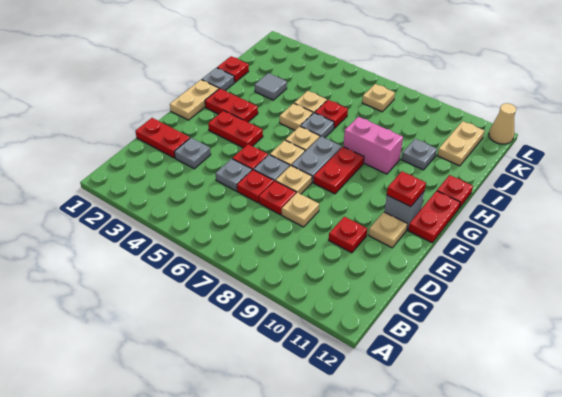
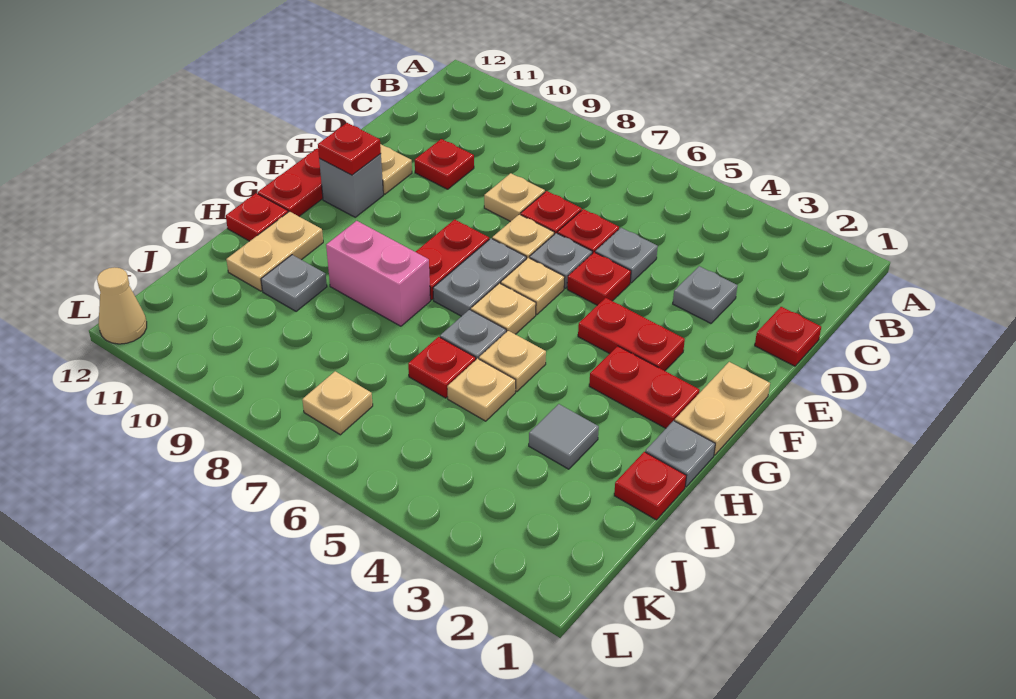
red plate D1:D2 level 1 -> red plate D1 level 1
tan plate J11:K11 level 1 -> tan plate H11:I11 level 1

